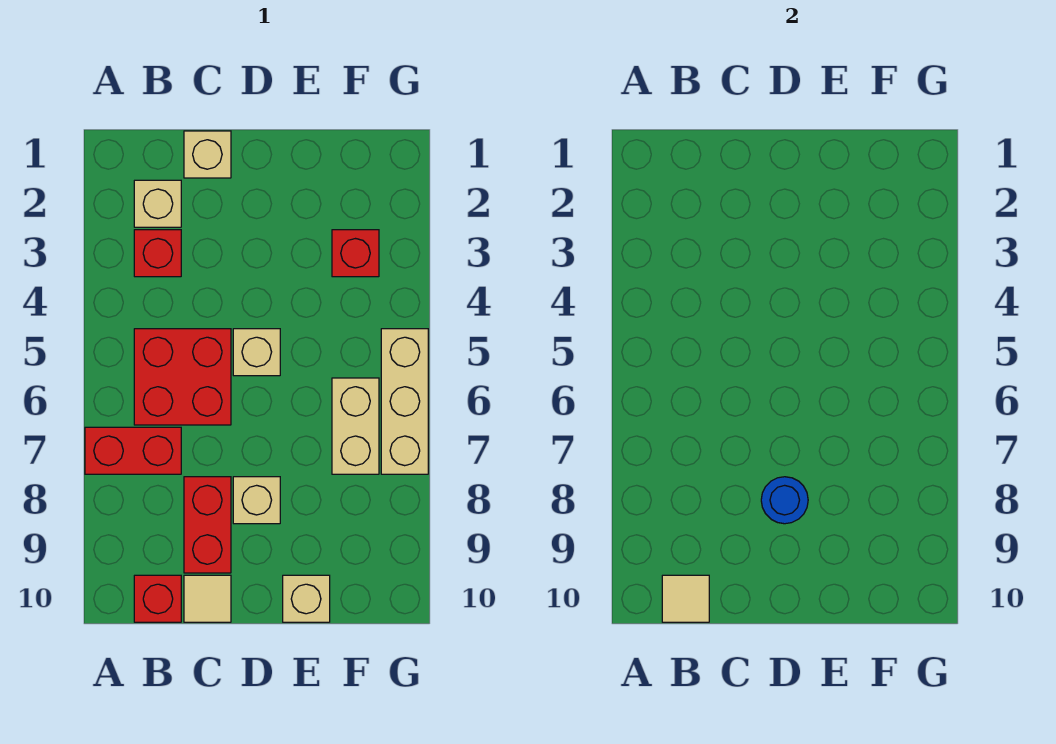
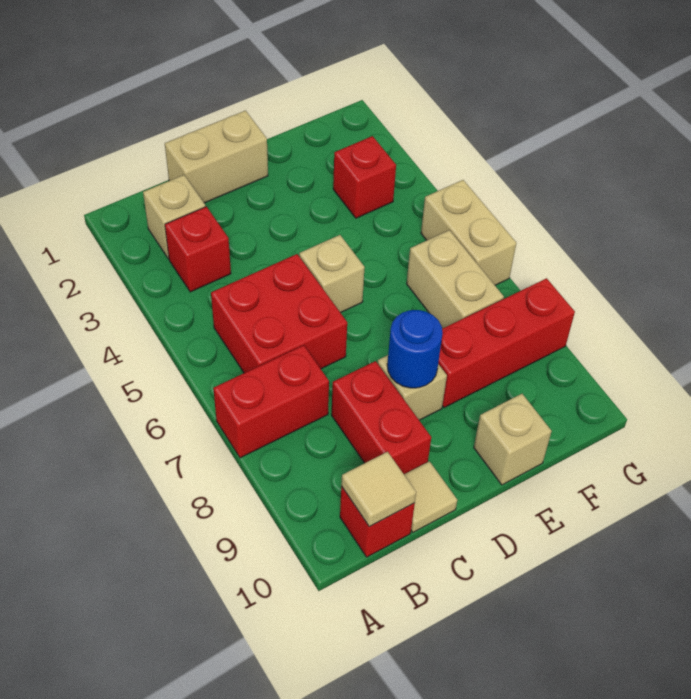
tan brick C1 level 1 -> tan brick C1:D1 level 1
none -> red brick E8:G8 level 1
tan brick G5:G7 level 1 -> tan brick G5:G6 level 1

